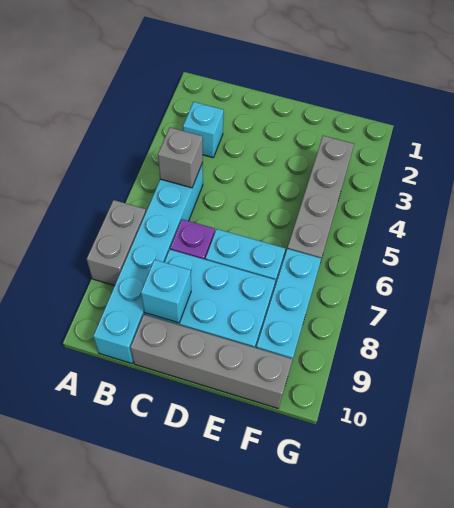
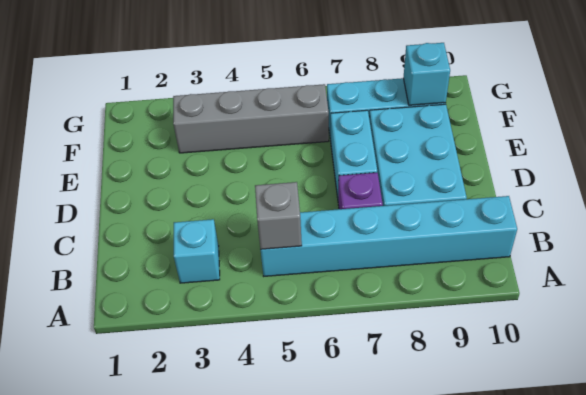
grey brick A7:A8 level 1 -> none
cyan brick C9 level 2 -> cyan brick F9 level 2
grey brick C10:F10 level 1 -> none

